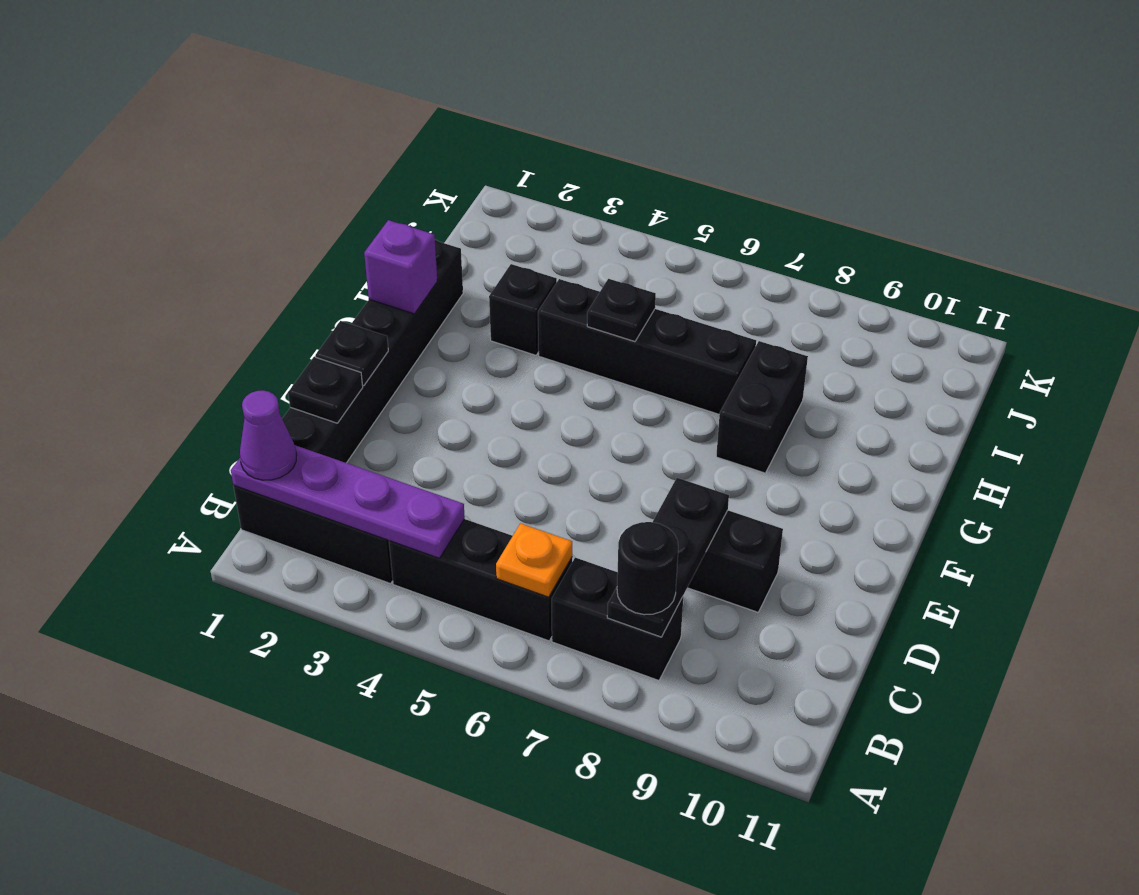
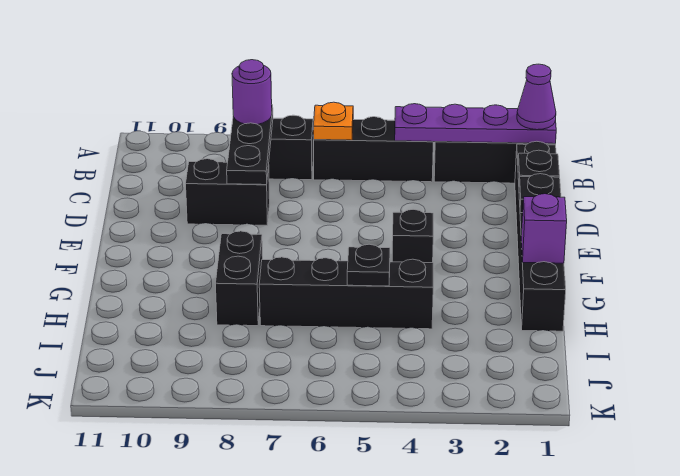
black round brick B8 level 3 -> purple round brick B8 level 3
black brick H3 level 1 -> black brick F4 level 1

